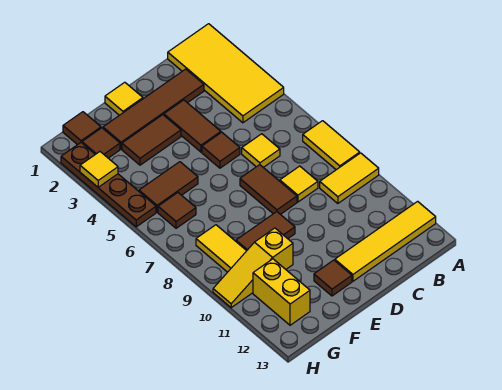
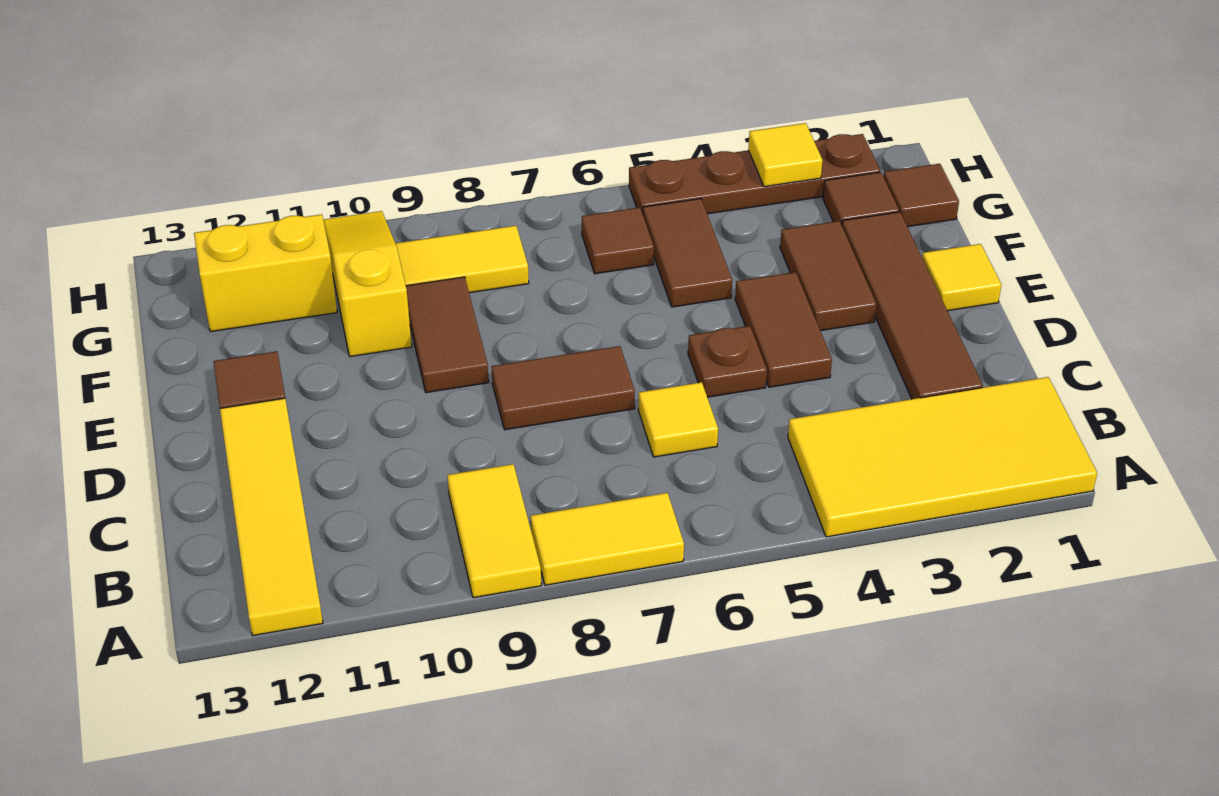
yellow tile C8 level 1 -> none
brown tile D3:D4 level 1 -> brown tile D4:E4 level 1
brown tile D5 level 1 -> brown plate D5 level 1

